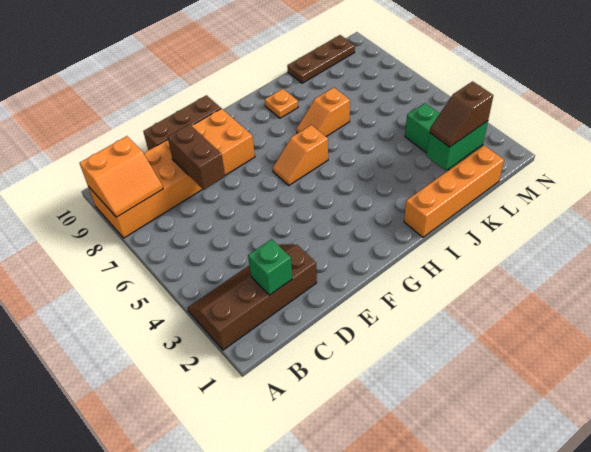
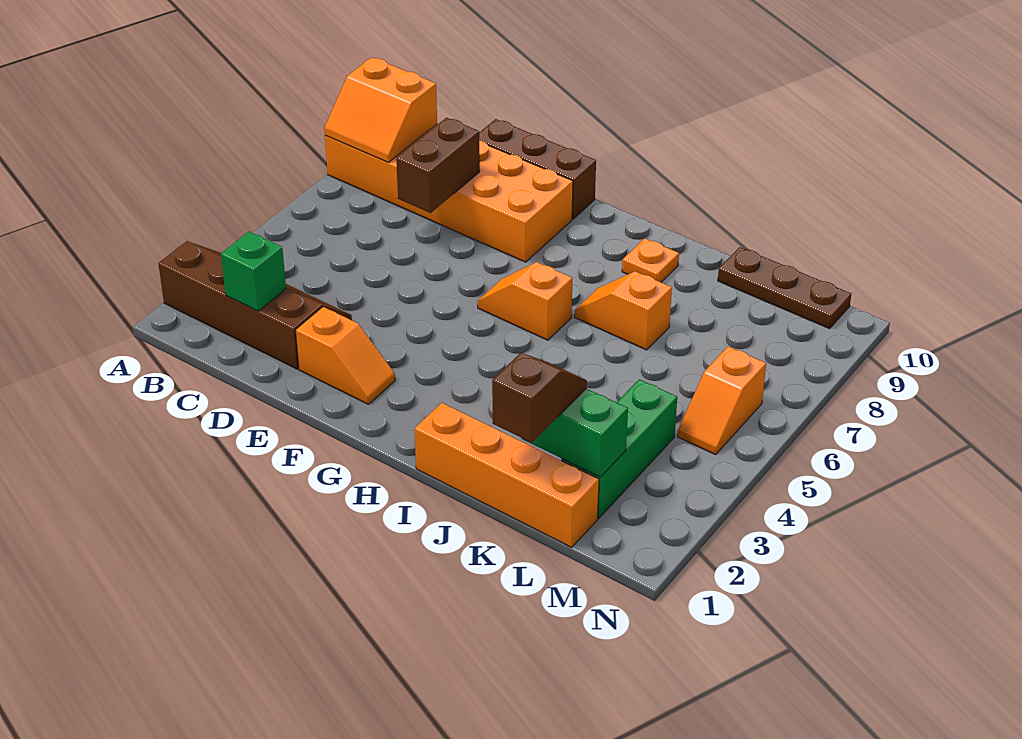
none -> orange slope E2:F2 level 1 top E
brown slope K2:L2 level 3 top L -> brown slope K1:K2 level 3 top 1
none -> orange slope M5:M6 level 1 top 6

